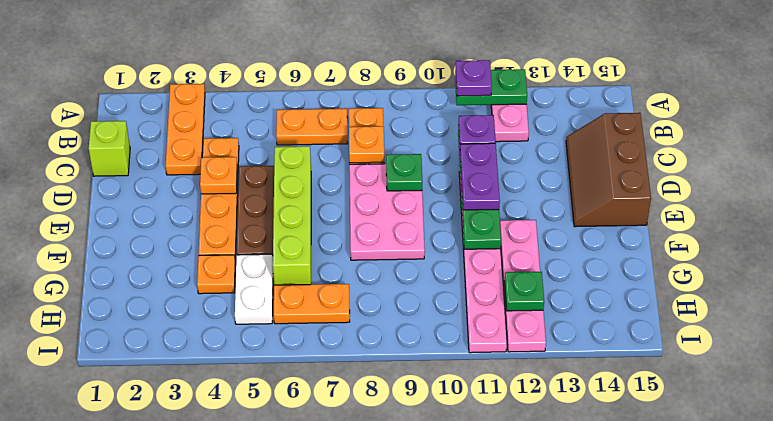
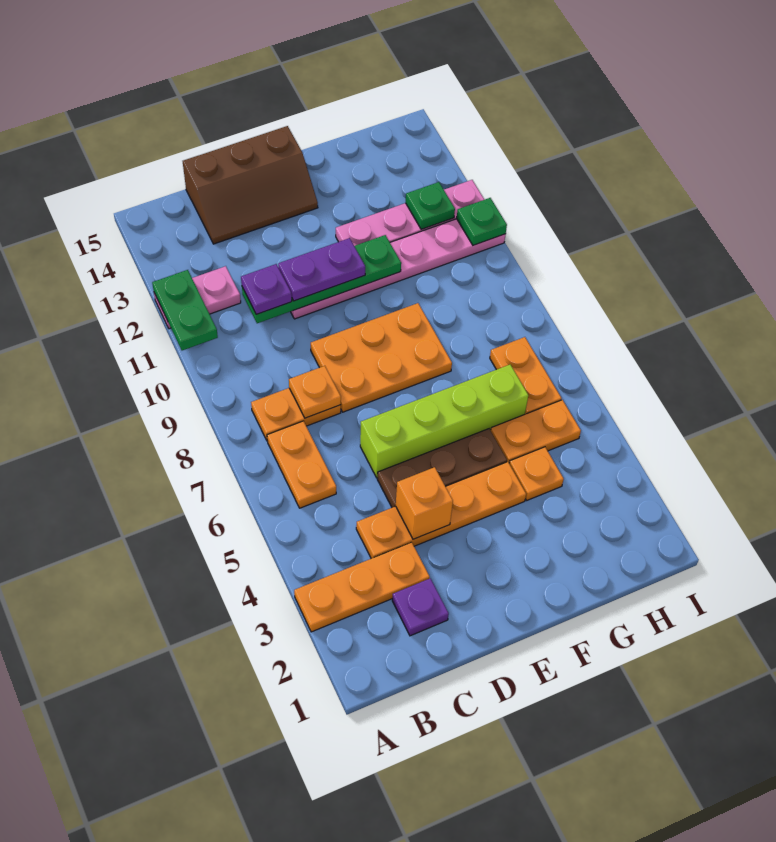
purple plate A11 level 3 -> purple plate C2 level 1
lime brick C1 level 1 -> none
orange plate D4 level 2 -> orange brick D4 level 2
pink plate D8:F9 level 1 -> orange plate D8:F9 level 1
green plate D9 level 2 -> green plate I11 level 2
white plate G5:H5 level 1 -> orange plate G5:H5 level 1

